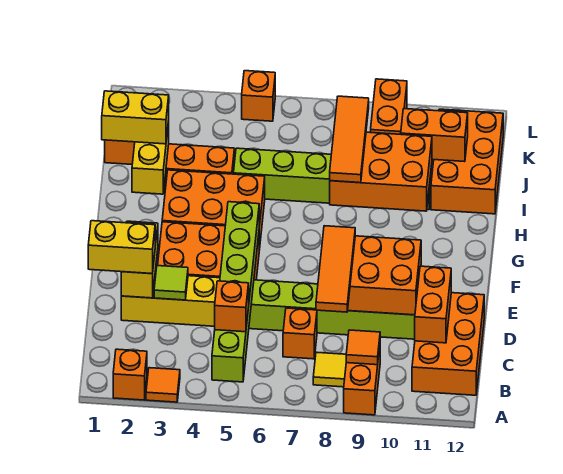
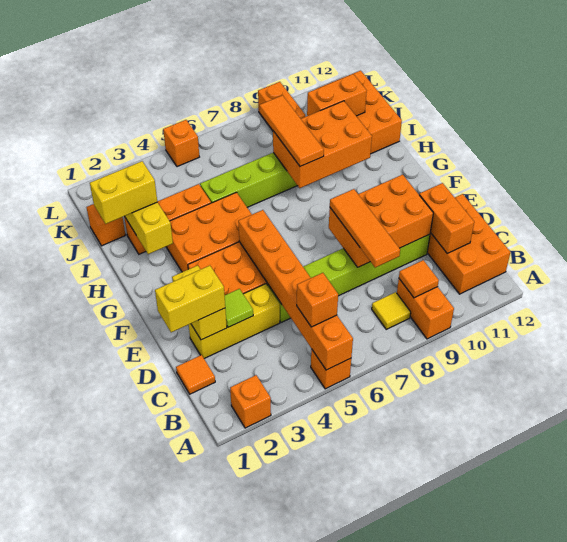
orange tile A3 level 1 -> orange tile C1 level 1
lime brick A5:F5 level 2 -> orange brick A5:F5 level 2
orange brick C7 level 1 -> orange brick A5 level 1

